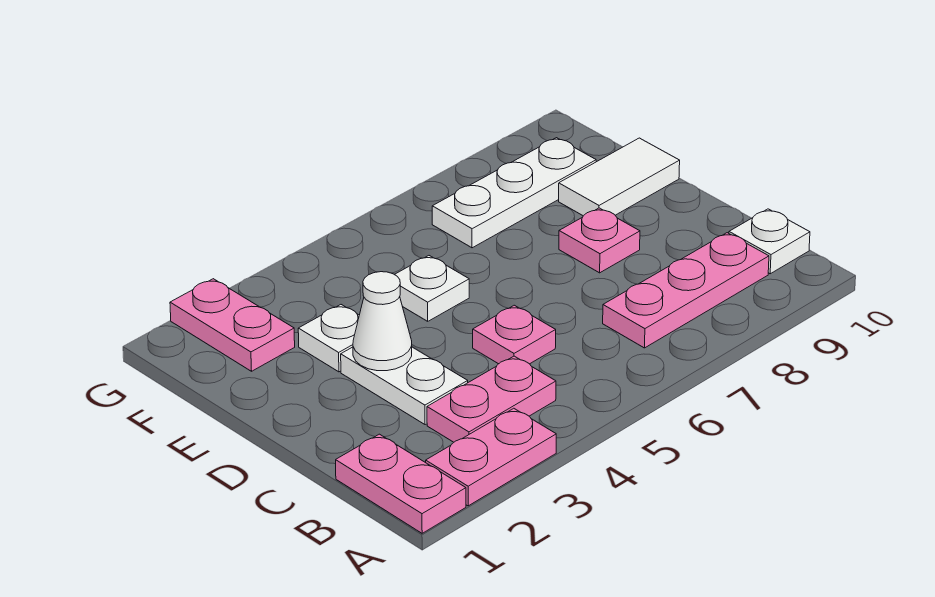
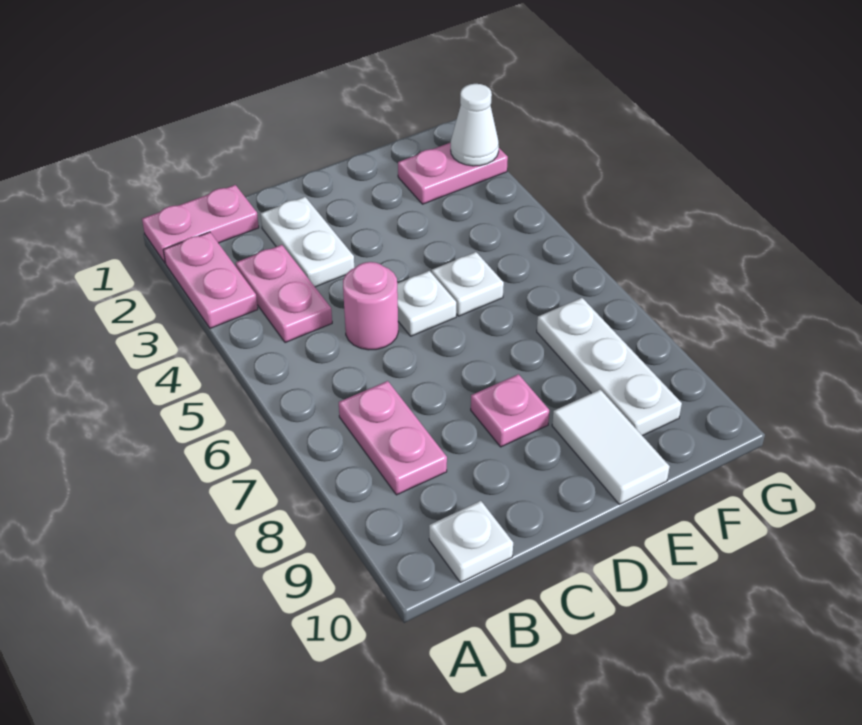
pink plate B7:B9 level 1 -> pink plate B7:B8 level 1
white plate C3:D3 level 1 -> white plate C2:C3 level 1
pink plate C5 level 1 -> pink round brick C5 level 1
white cone D3 level 2 -> white cone G2 level 2
white plate E3 level 1 -> white plate D5 level 1

